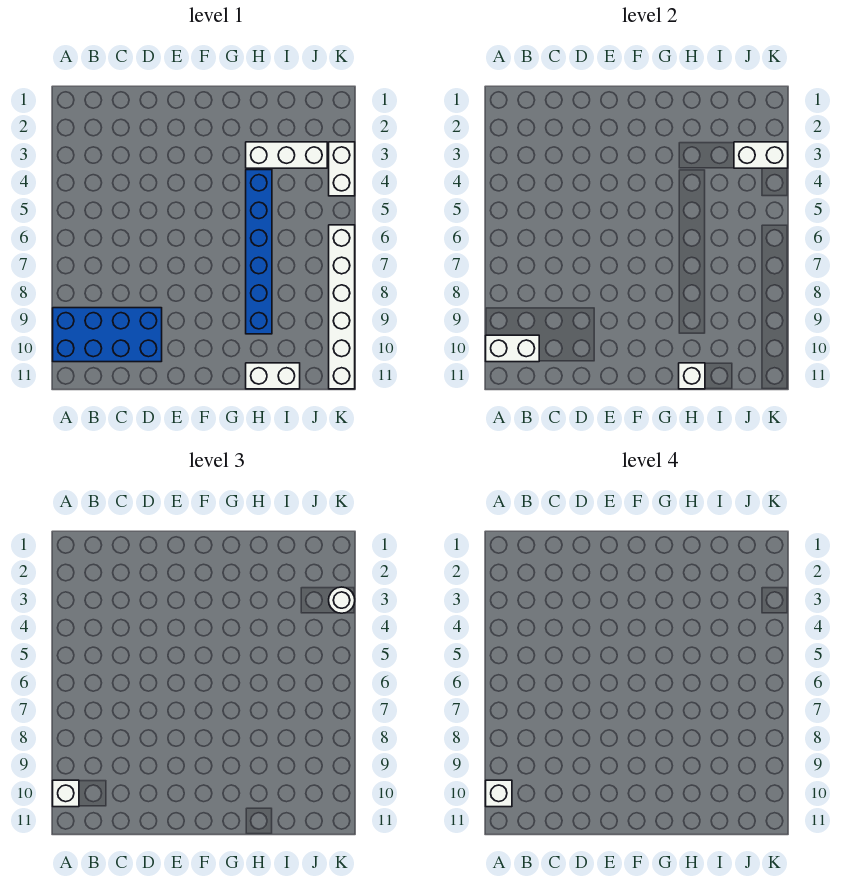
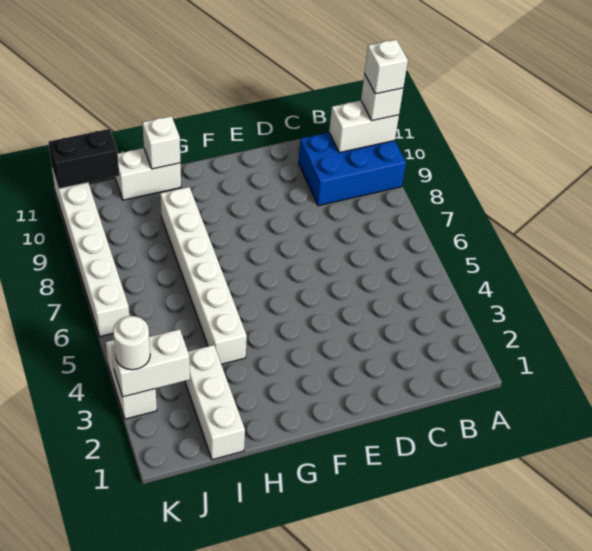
blue brick A9:D10 level 1 -> blue brick A9:C10 level 1
white brick H3:J3 level 1 -> white brick I1:I3 level 1
blue brick H4:H9 level 1 -> white brick H4:H9 level 1
none -> black brick J11:K11 level 2

